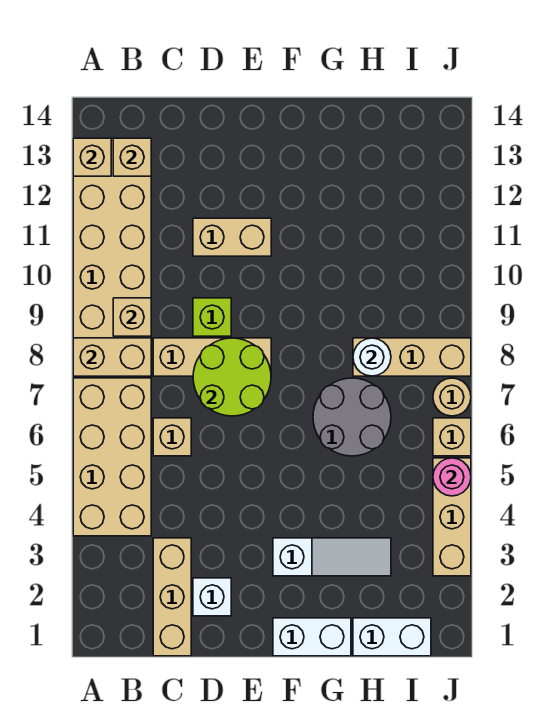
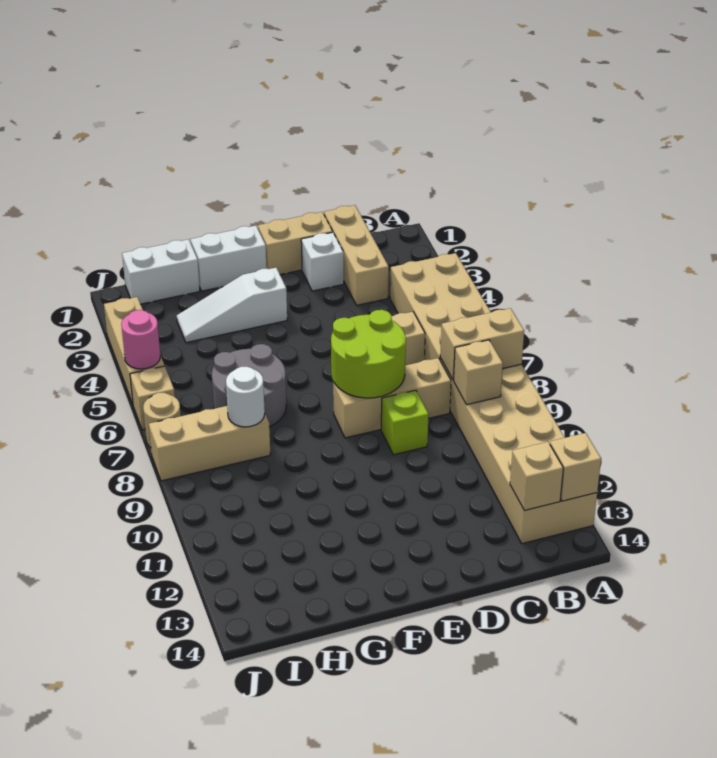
tan brick D11:E11 level 1 -> tan brick D1:E1 level 1

